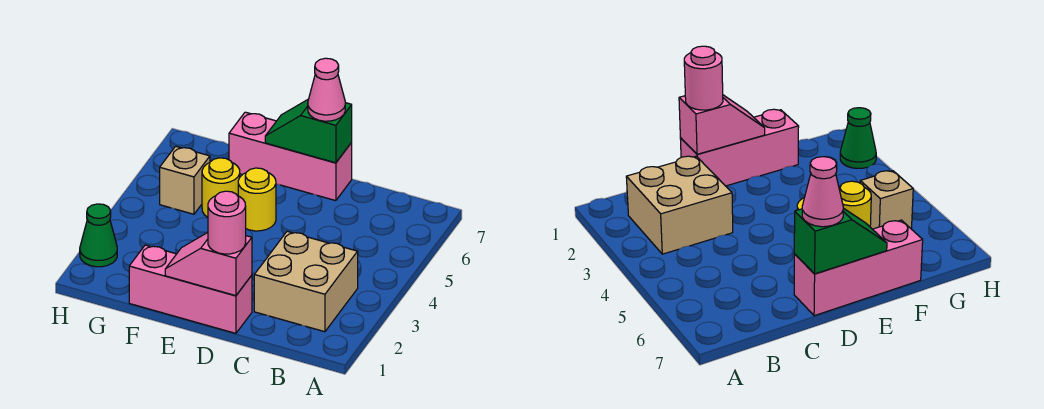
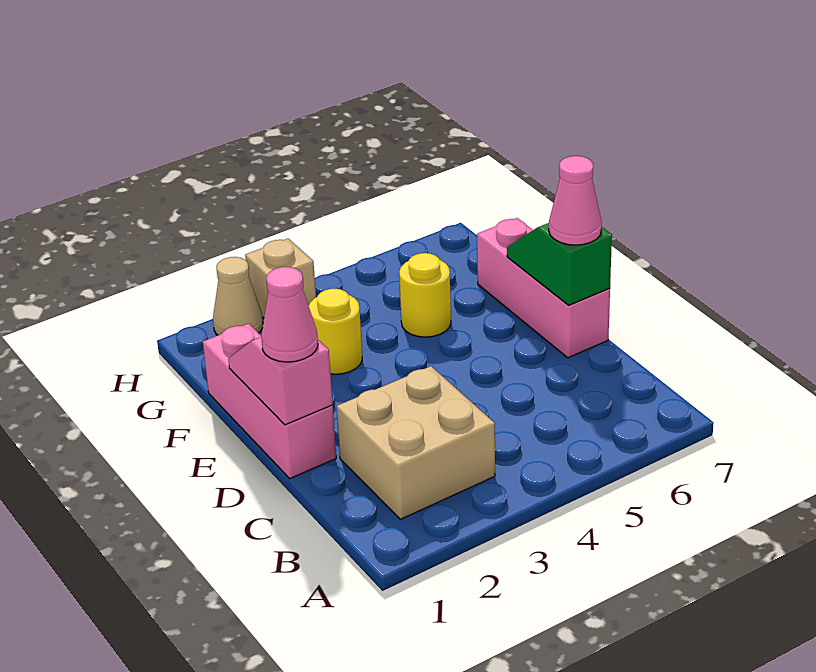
pink round brick D1 level 3 -> pink cone D1 level 3
yellow round brick E5 level 1 -> yellow round brick F3 level 1
tan brick G5 level 1 -> tan brick H3 level 1
green cone H2 level 1 -> tan cone H2 level 1

